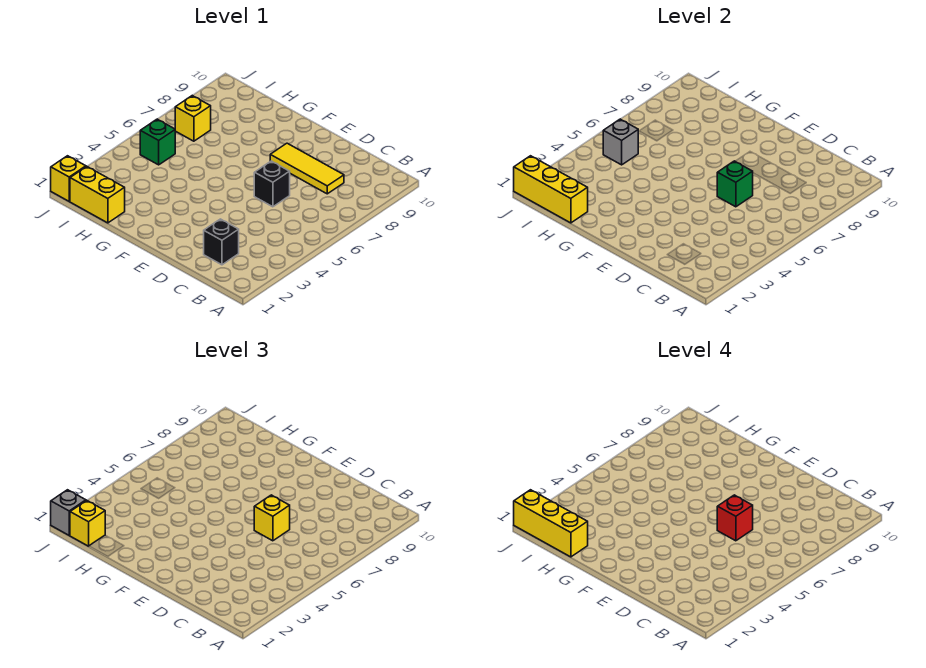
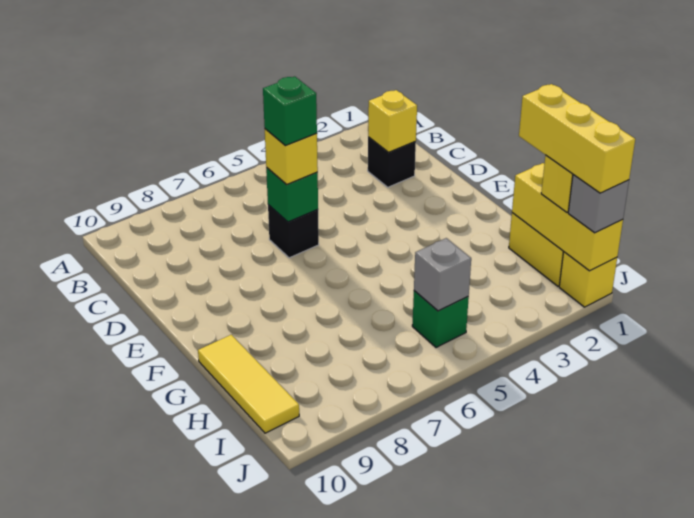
yellow tile C8:E8 level 1 -> yellow tile G10:I10 level 1
red brick D6 level 4 -> green brick D6 level 4
yellow brick I7 level 1 -> yellow brick C2 level 2

